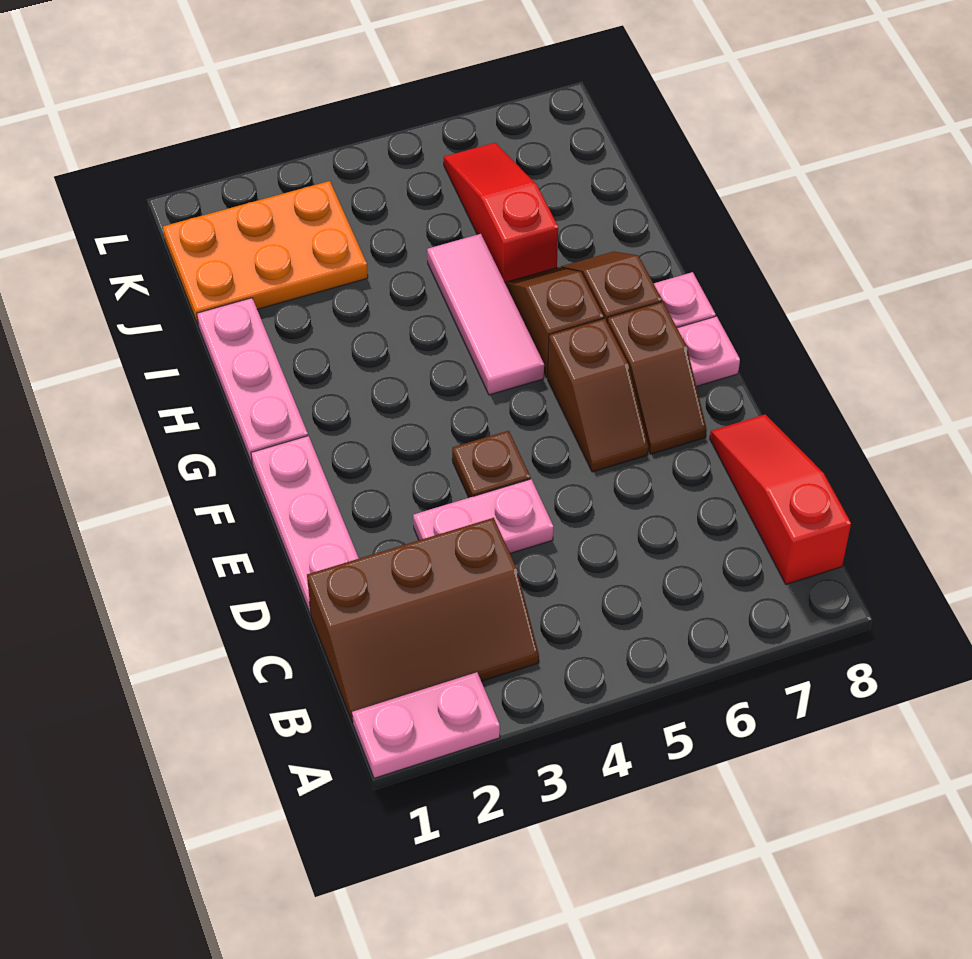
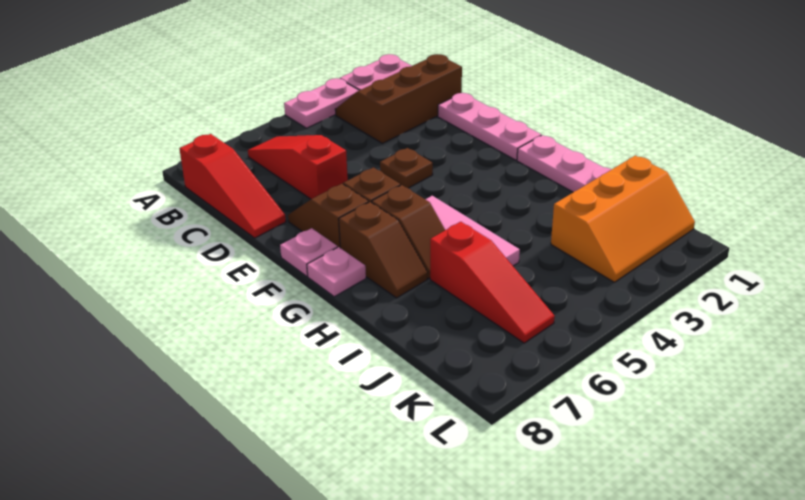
none -> red slope B6:D6 level 1 top D
pink plate D3:D4 level 1 -> pink plate A3:A4 level 1
orange plate J1:K3 level 1 -> orange slope J1:K3 level 1 top J

